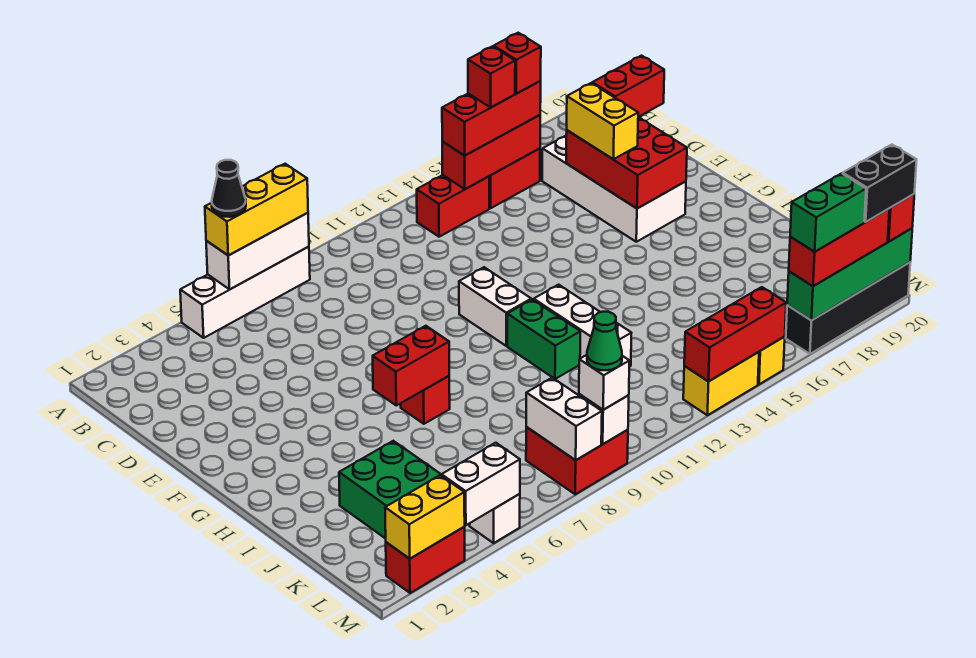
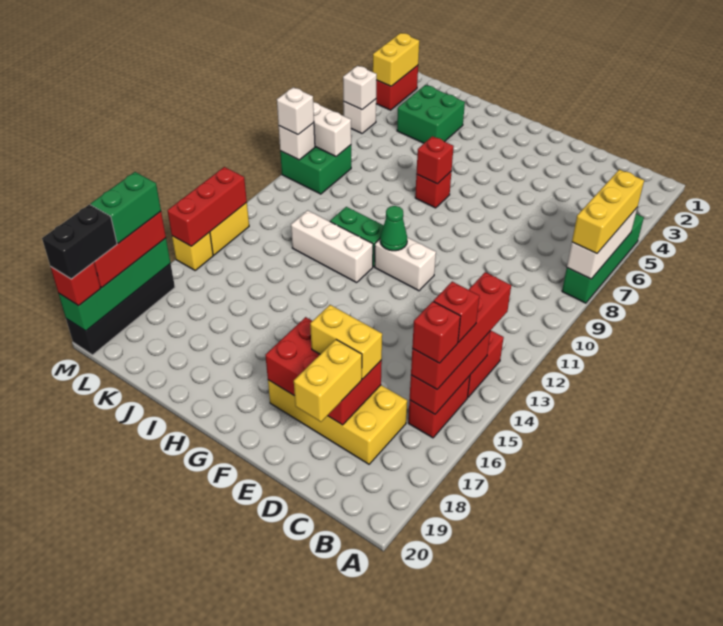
white brick A5:A8 level 1 -> green brick A5:A8 level 1
black cone A6 level 4 -> none
red brick B14:B16 level 3 -> red brick B13:B16 level 3
white brick C17:F18 level 1 -> yellow brick C17:F18 level 1
red brick D18:D19 level 3 -> yellow brick D18:D19 level 3
red brick H6:H7 level 2 -> red brick H7 level 2
red brick L8:M9 level 1 -> green brick L8:M9 level 1
white brick M4:M5 level 2 -> white brick M5 level 2
green cone M9 level 4 -> green cone G11 level 2

